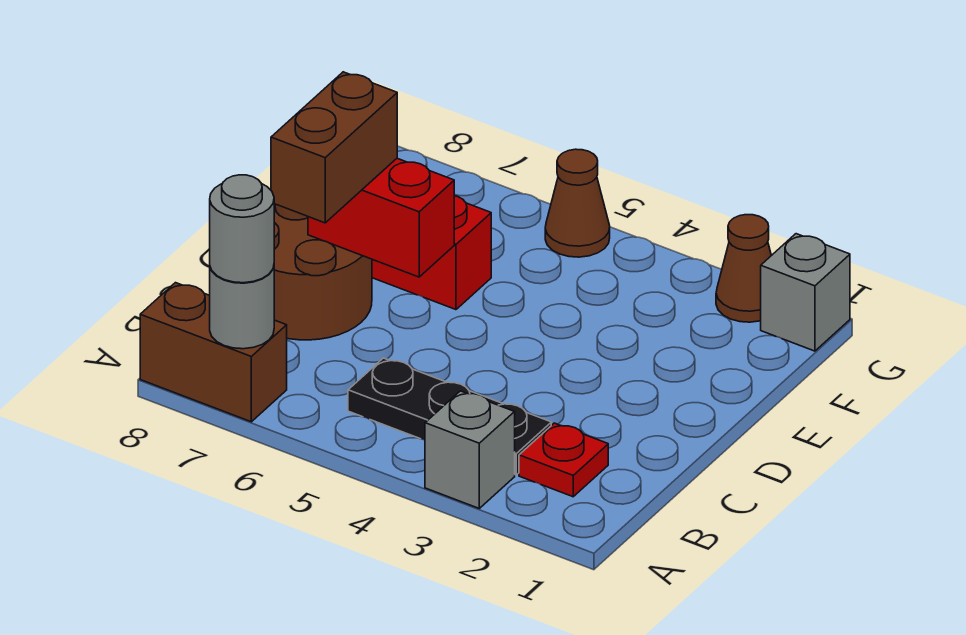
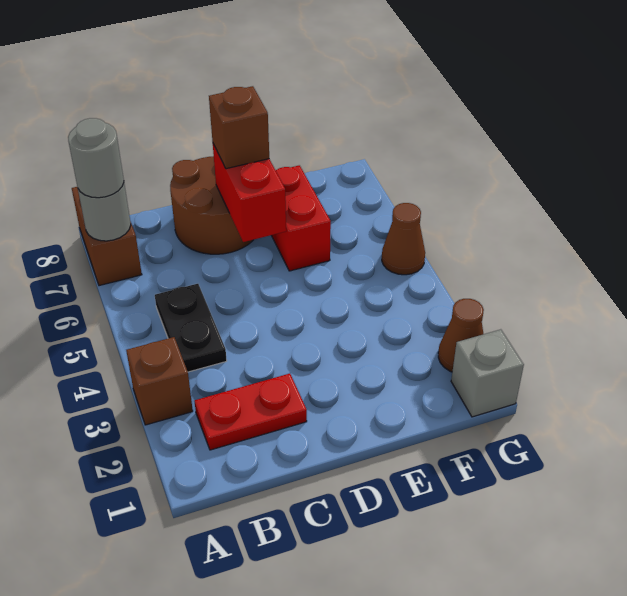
grey brick A3 level 1 -> brown brick A3 level 1
red plate B2 level 1 -> red plate B2:C2 level 1
black plate B3:B5 level 1 -> black plate B4:B5 level 1
brown brick C7:D7 level 3 -> brown brick D7 level 3

